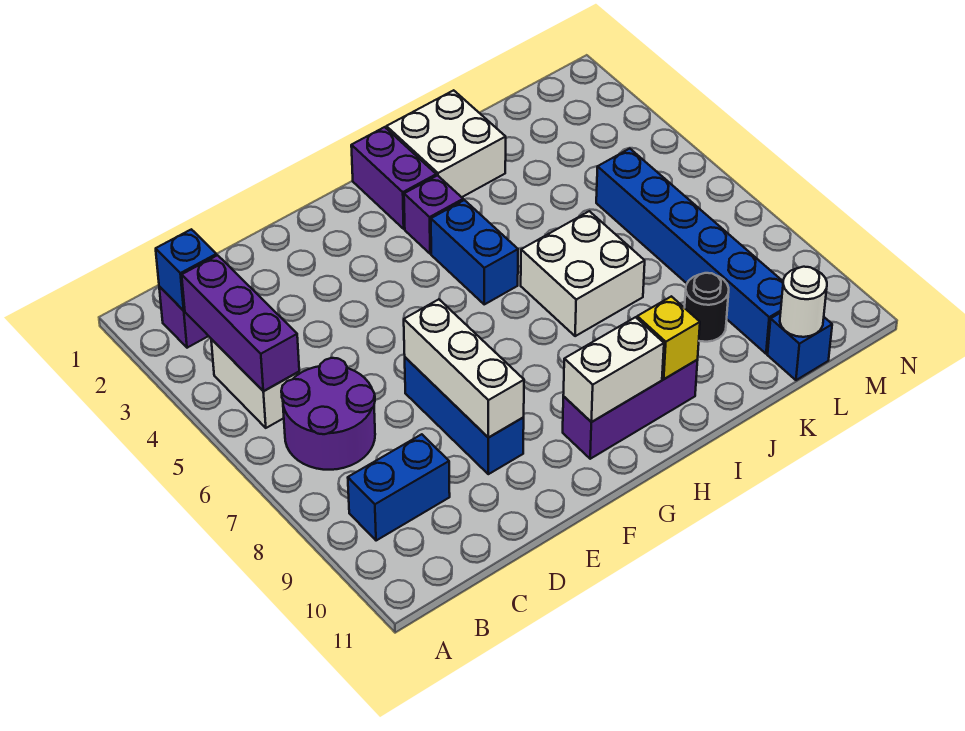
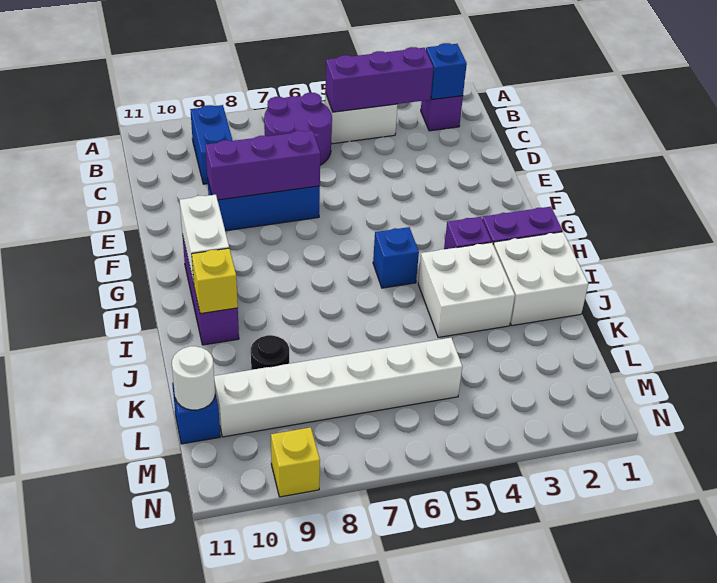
white brick E7:E9 level 2 -> purple brick E7:E9 level 2
blue brick H4:H5 level 1 -> blue brick H5 level 1
white brick I6:J7 level 1 -> white brick I3:J4 level 1
blue brick L5:L10 level 1 -> white brick L5:L10 level 1
none -> yellow brick N9 level 1

